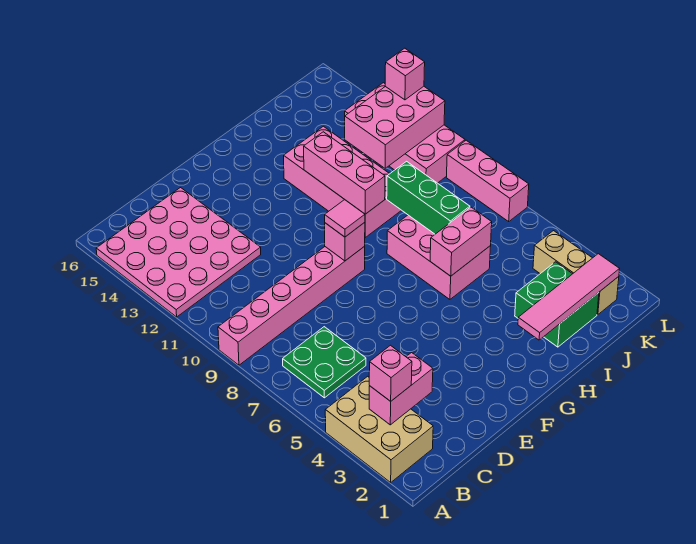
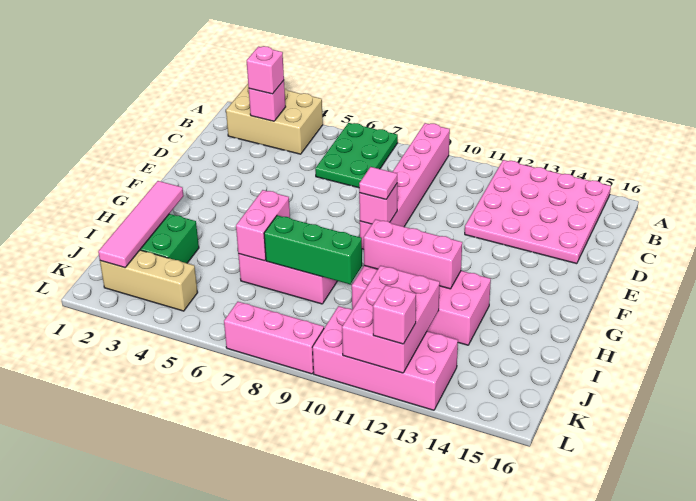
pink brick B3:C3 level 2 -> pink brick B3 level 2
green plate B6:C7 level 1 -> green plate A6:C7 level 1

